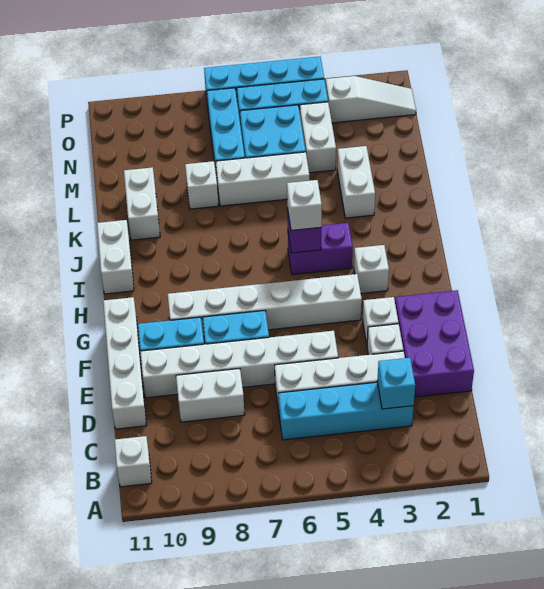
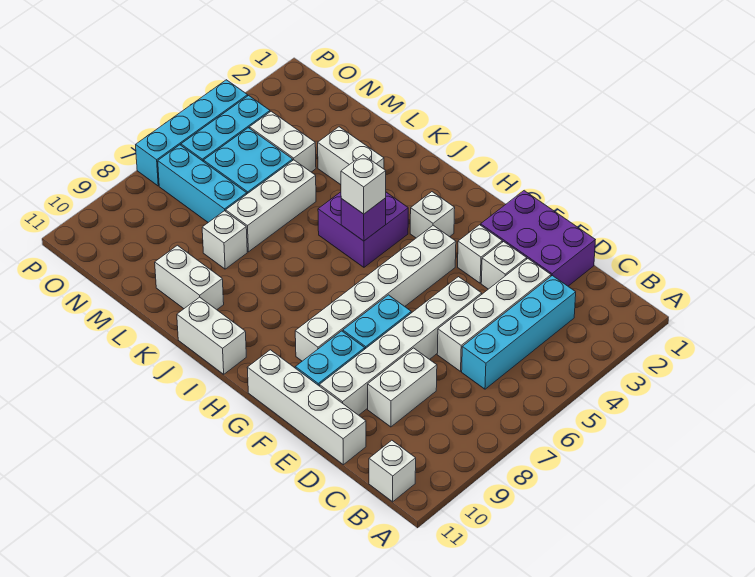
cyan brick C3 level 2 -> none
purple brick I4:I5 level 1 -> purple brick I4:J5 level 1
white slope O1:O3 level 1 top 3 -> none

